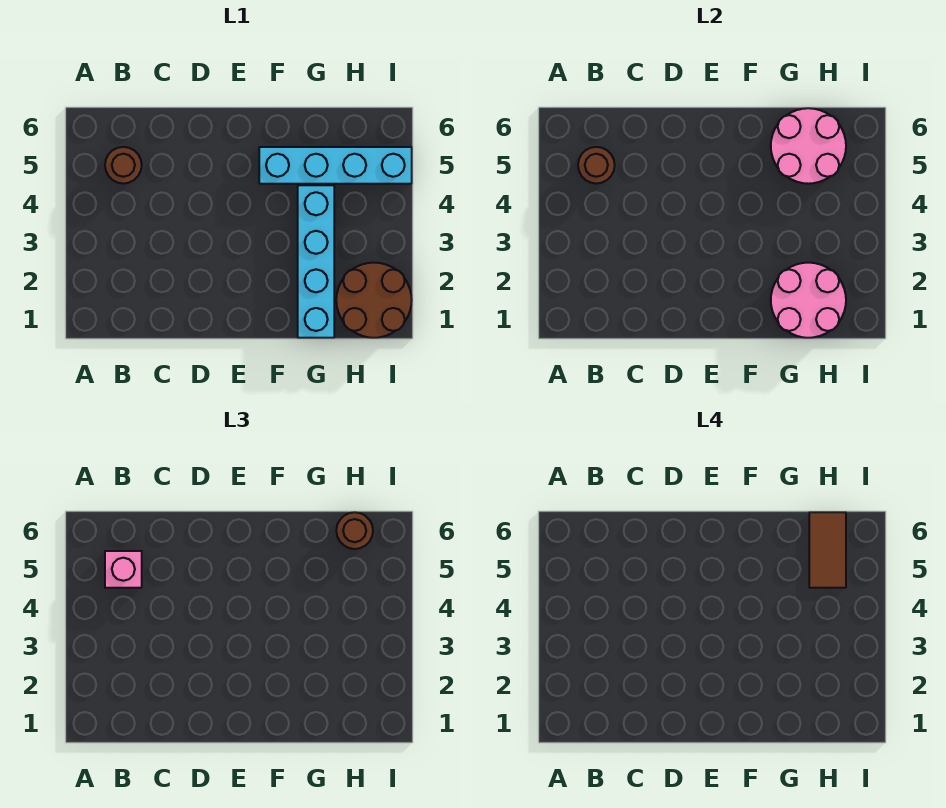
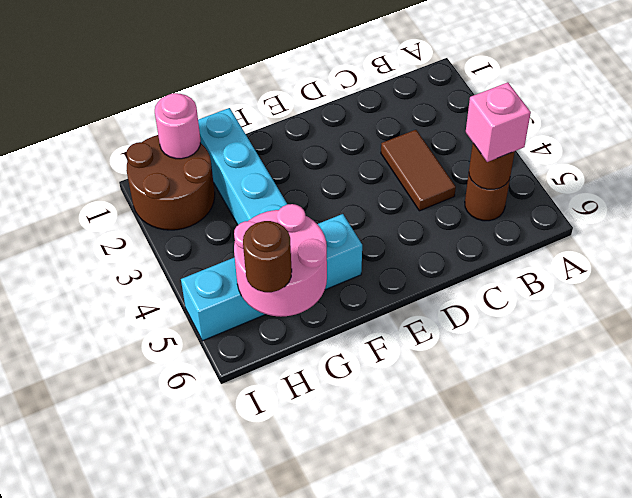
pink round brick G1:H2 level 2 -> pink round brick H1 level 2
brown tile H5:H6 level 4 -> brown tile C3:C4 level 1

